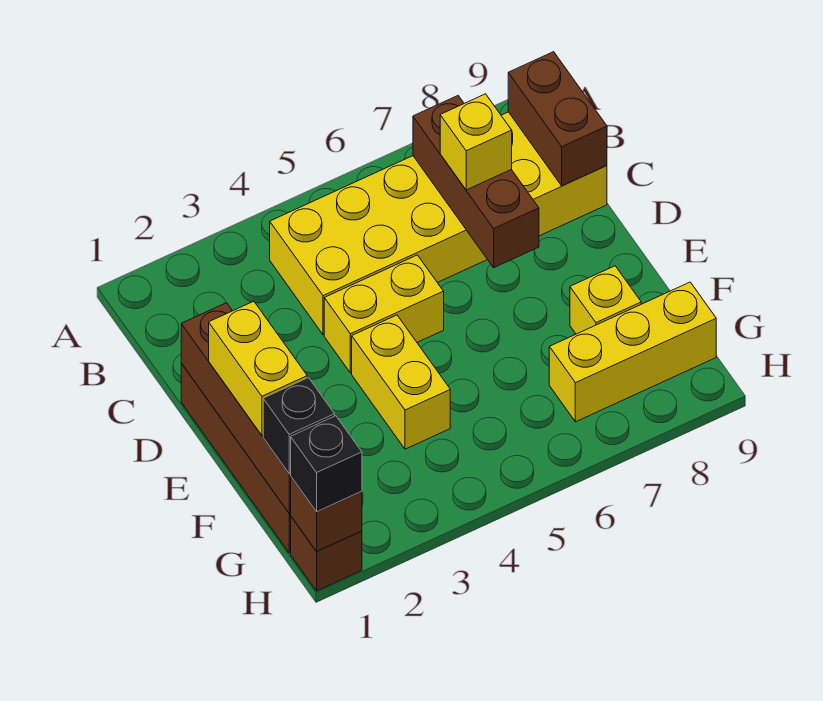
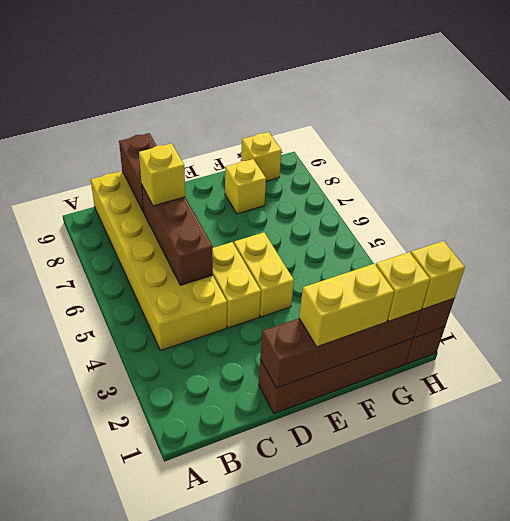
brown brick B7:D7 level 2 -> brown brick C5:C7 level 2
brown brick B9:C9 level 2 -> brown brick C8:C9 level 2
yellow brick E4:F4 level 1 -> yellow brick E4:E5 level 1
black brick G1 level 3 -> yellow brick G1 level 3
yellow brick G7:G9 level 1 -> yellow brick G9 level 1
black brick H1 level 3 -> yellow brick H1 level 3

